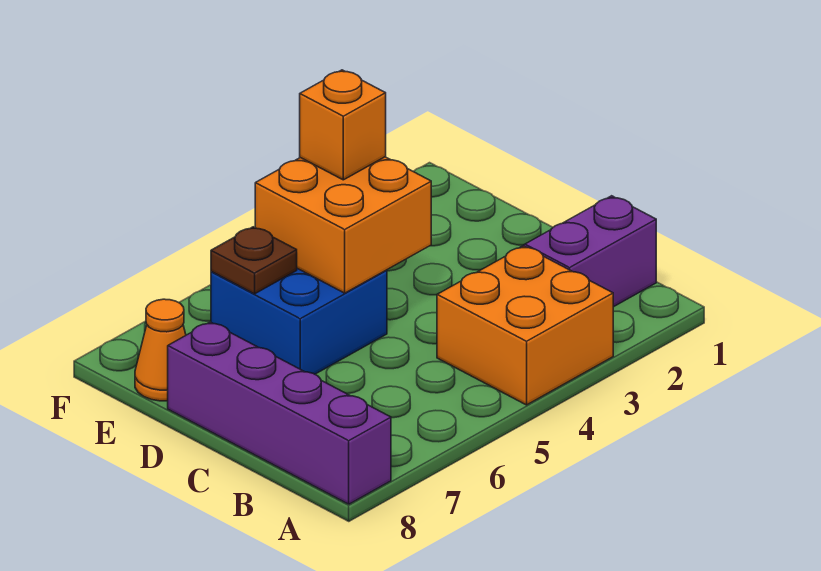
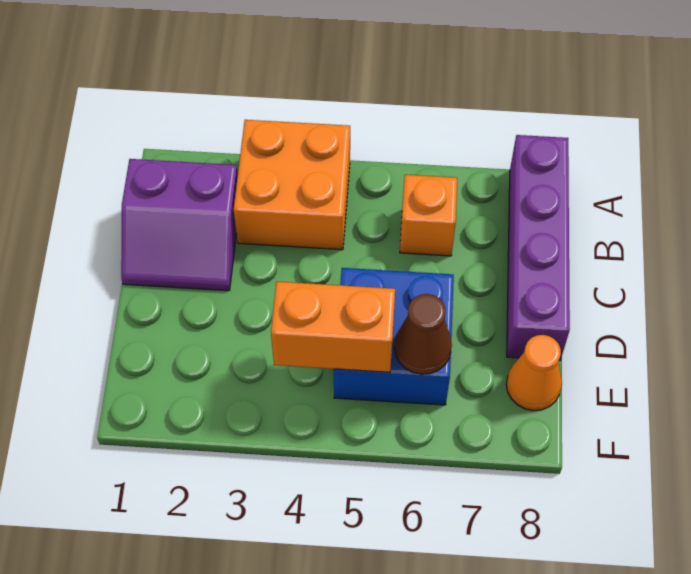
orange brick D4:E5 level 2 -> orange brick E4:E5 level 2
orange brick E4 level 3 -> orange brick B6 level 1
brown plate E6 level 2 -> brown cone E6 level 2

